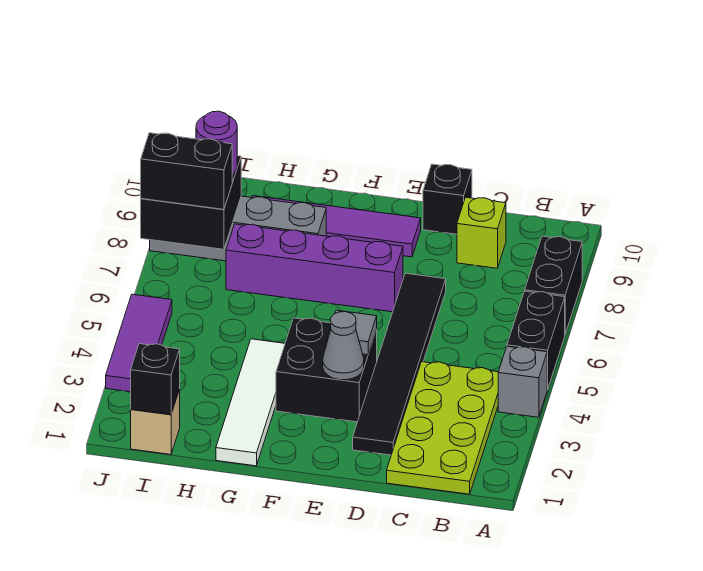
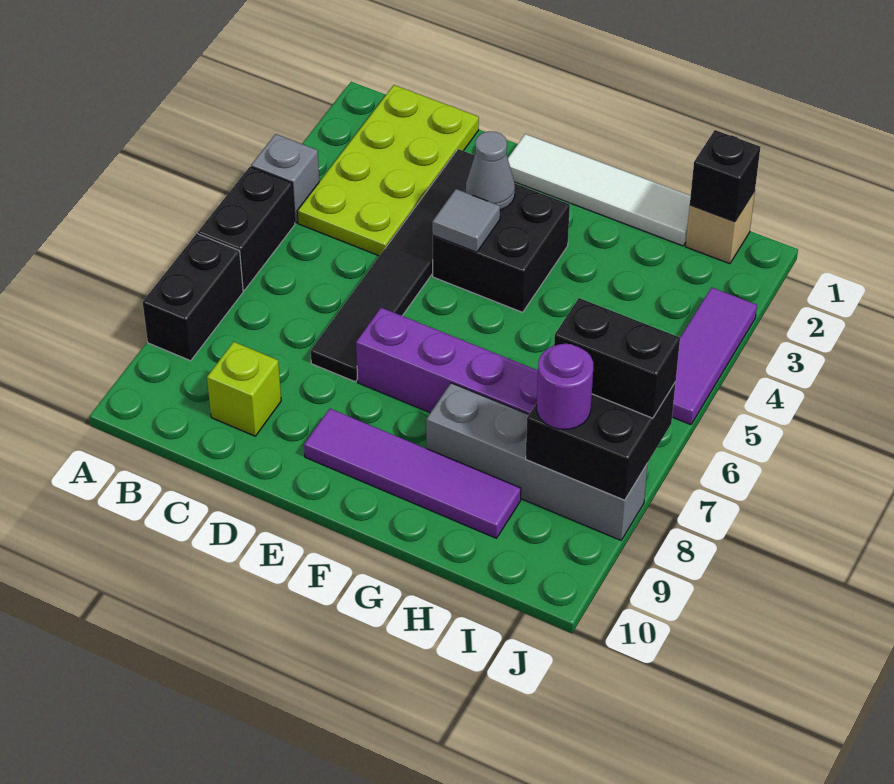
black brick D10 level 1 -> none
white tile G1:G4 level 1 -> white tile E1:H1 level 1

